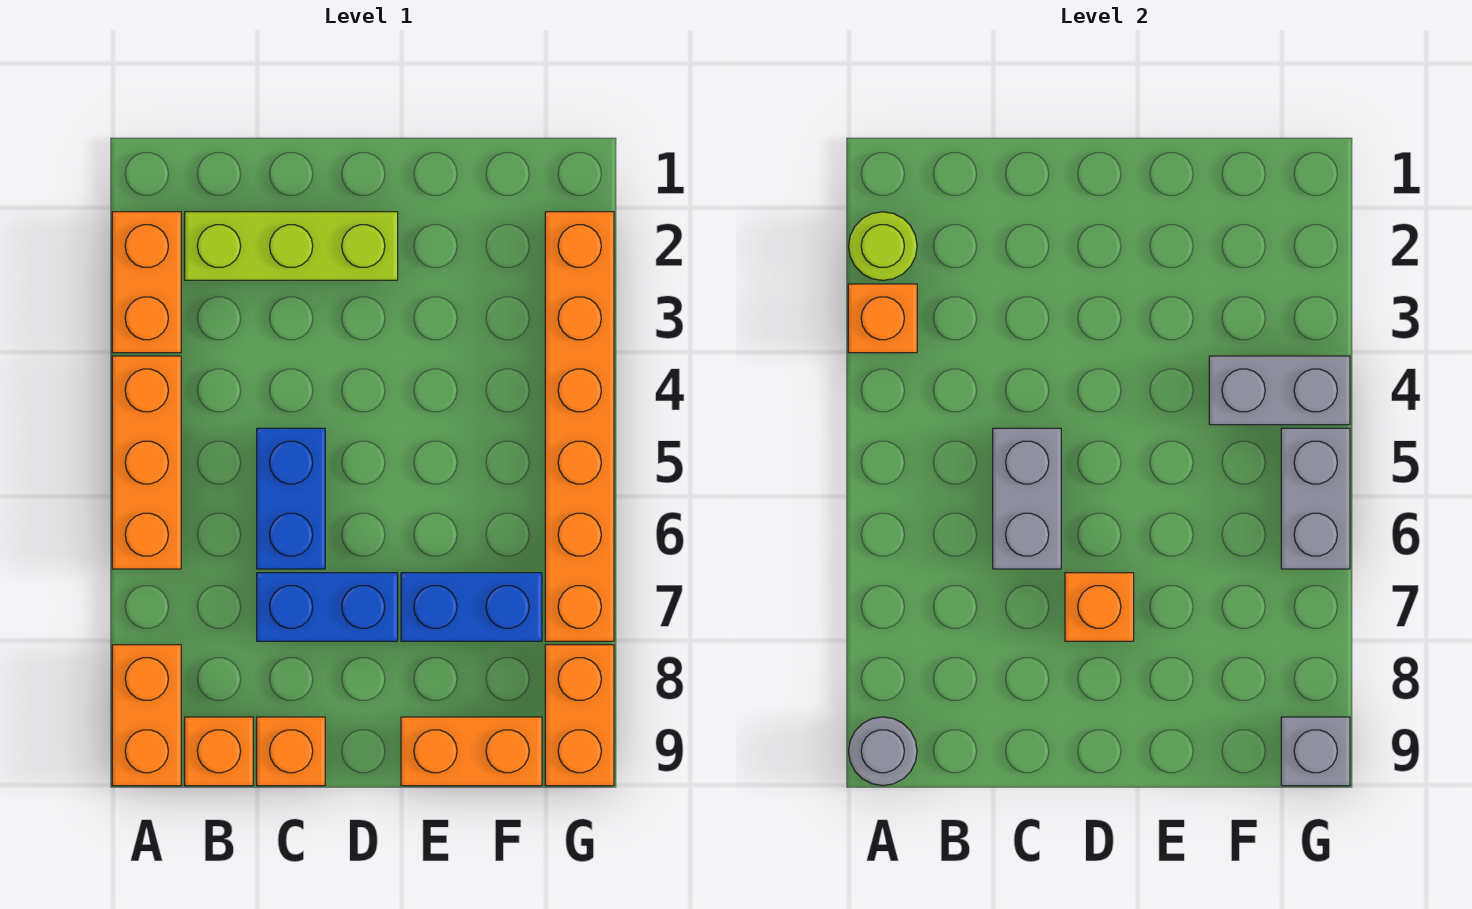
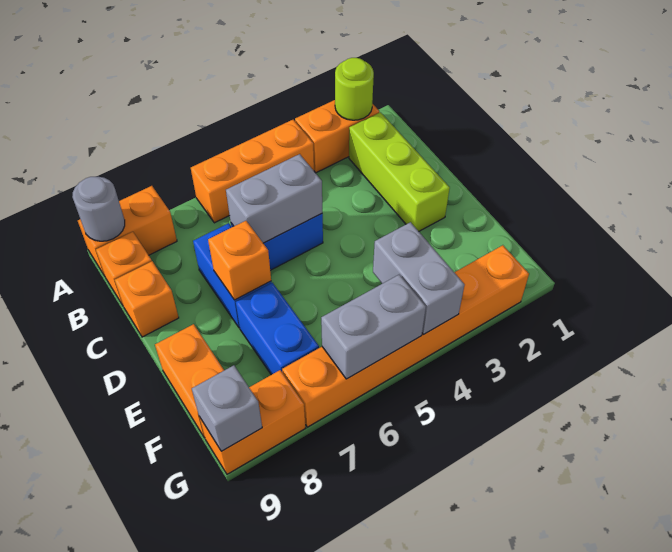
orange brick A3 level 2 -> none

